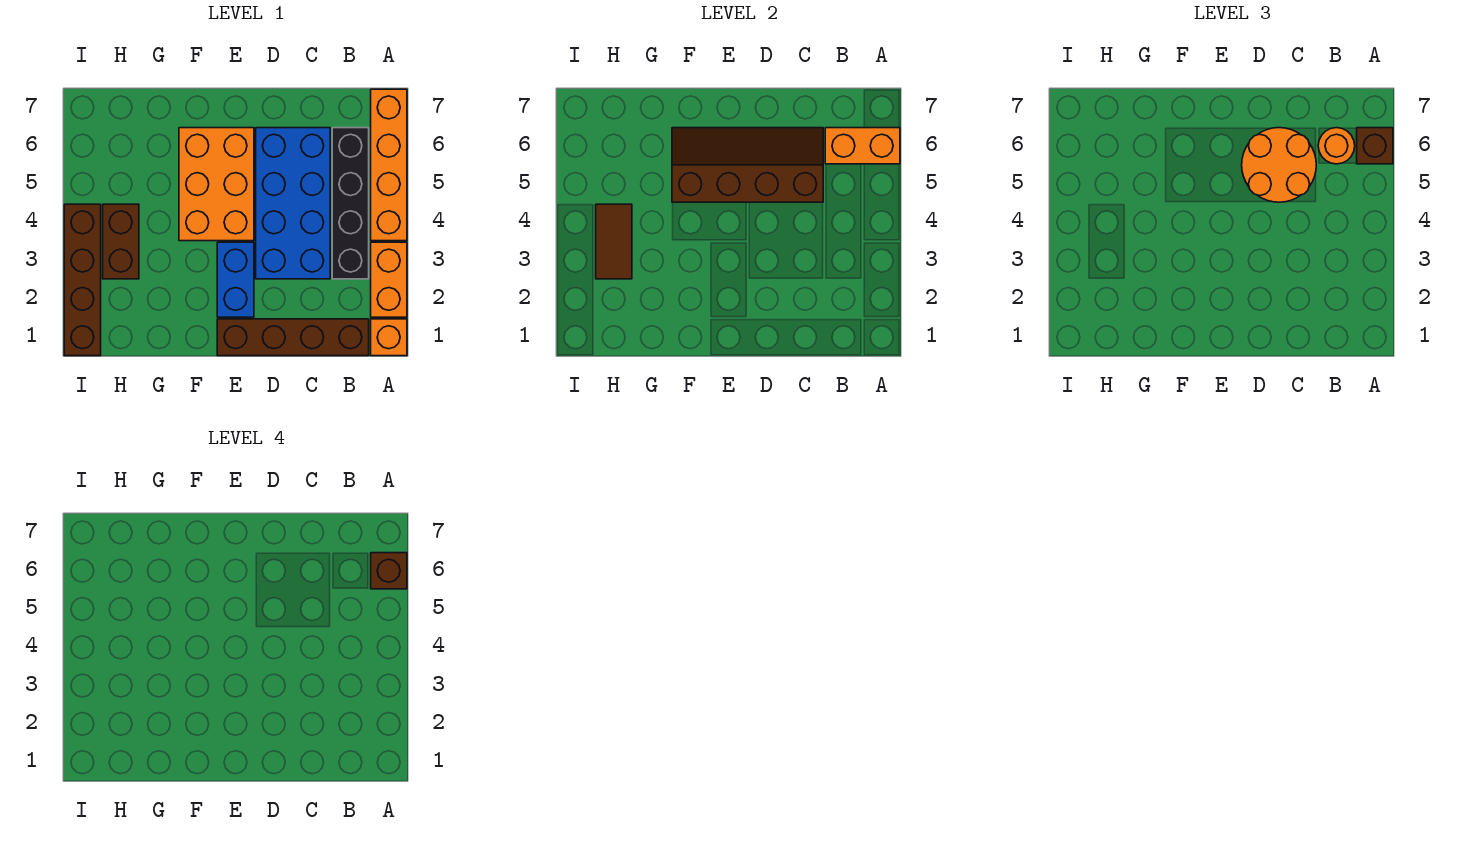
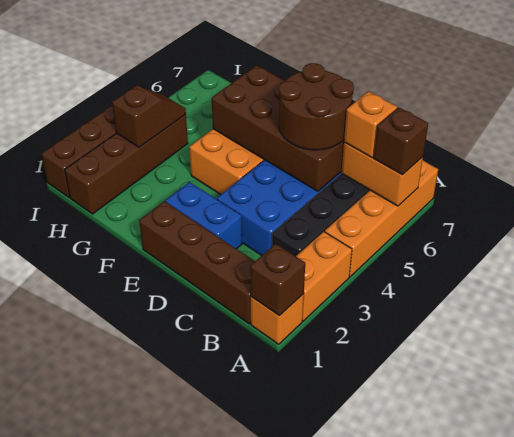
brown brick A6 level 4 -> brown brick A1 level 2
orange round brick B6 level 3 -> orange brick B6 level 3
brown slope C5:F6 level 2 top 5 -> brown brick C5:F6 level 2
orange round brick C5:D6 level 3 -> brown round brick C5:D6 level 3
blue brick E2:E3 level 1 -> blue brick D2:E2 level 1
brown brick H3:H4 level 1 -> brown brick H1:H4 level 1
brown tile H3:H4 level 2 -> brown slope H3:H4 level 2 top 3

